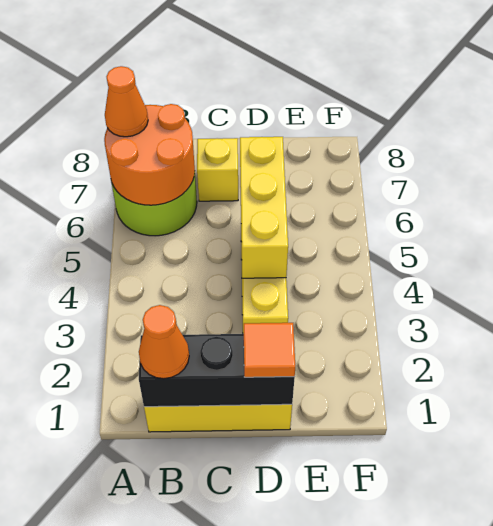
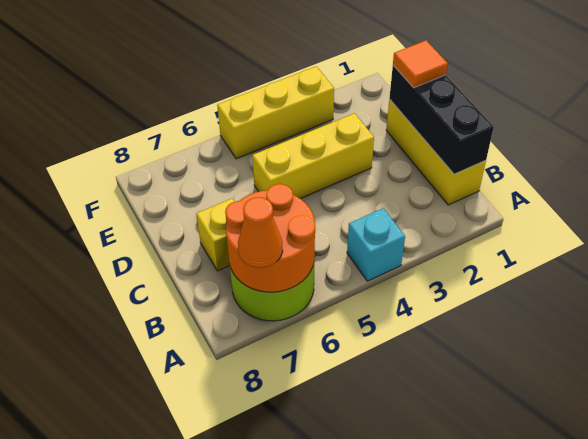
none -> cyan brick A4 level 1
orange cone B1 level 3 -> none
yellow brick D4:D6 level 2 -> yellow brick F3:F5 level 1

